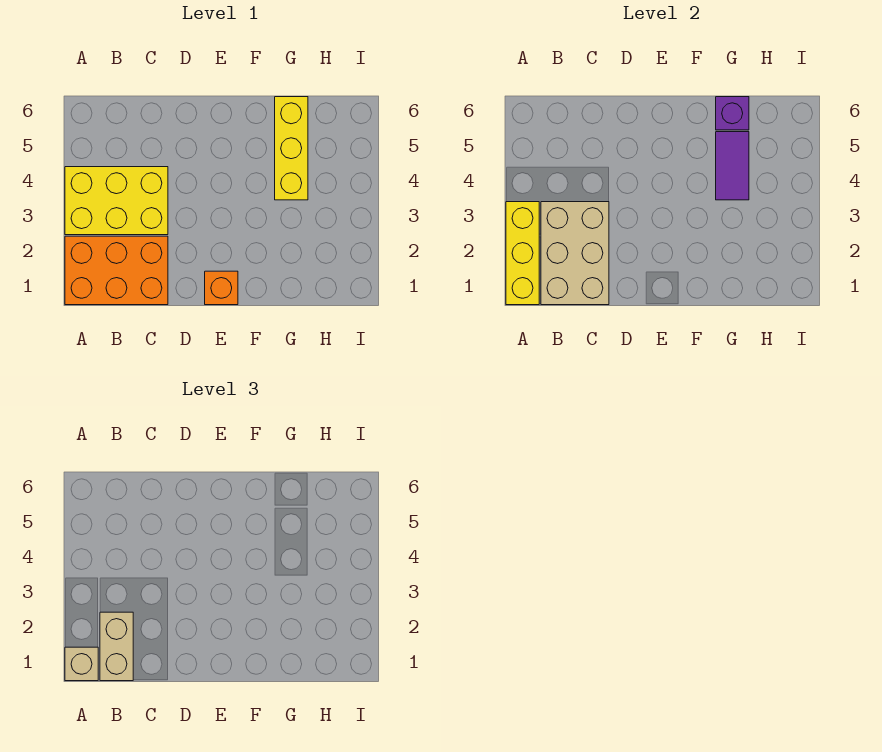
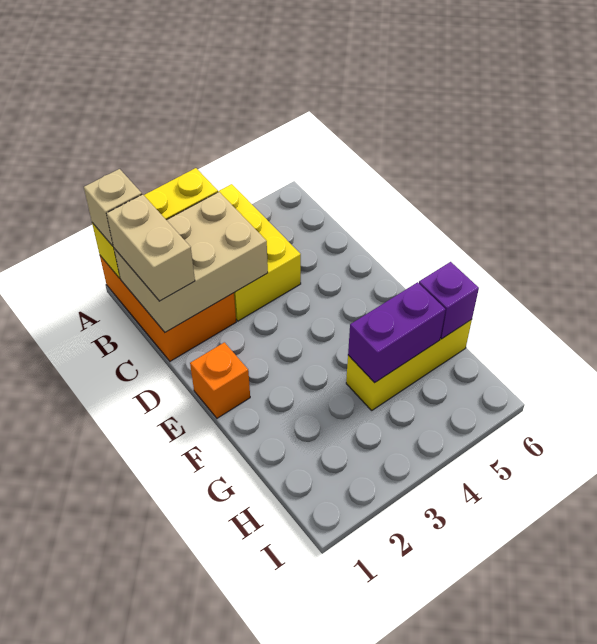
tan brick B1:B2 level 3 -> tan brick B1:C1 level 3
purple tile G4:G5 level 2 -> purple brick G4:G5 level 2

